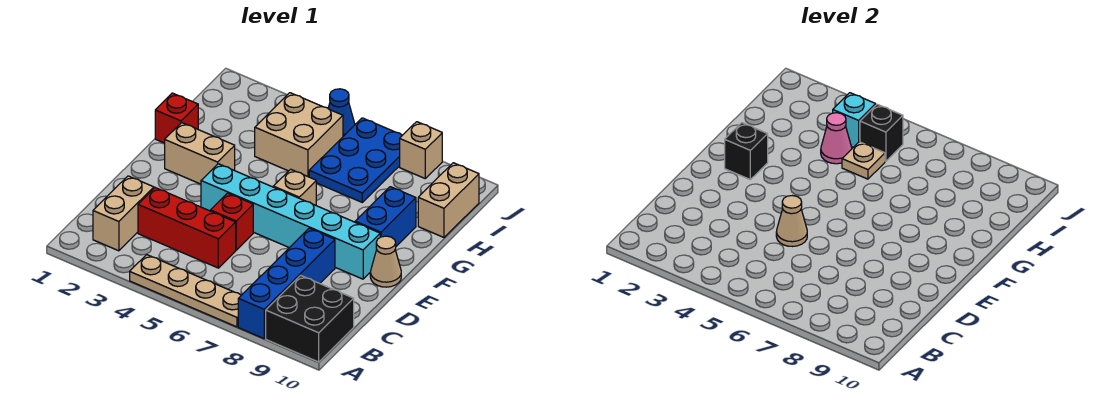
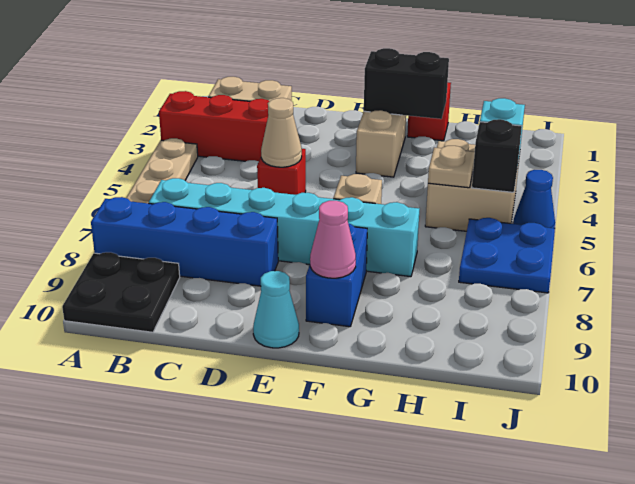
black brick A9:B10 level 1 -> black plate A9:B10 level 1
red brick C3:C5 level 1 -> red brick A3:C3 level 1
cyan brick E4:E9 level 1 -> cyan brick B7:G7 level 1
tan cone E10 level 1 -> cyan cone E10 level 1
black brick F2 level 2 -> black brick F2:G2 level 2
blue brick F9:G9 level 1 -> blue brick F8:F9 level 1
pink cone H4 level 2 -> pink cone F9 level 2
blue plate H6:J7 level 1 -> blue plate I6:J7 level 1
tan brick H10:I10 level 1 -> none
tan brick J8 level 1 -> none

